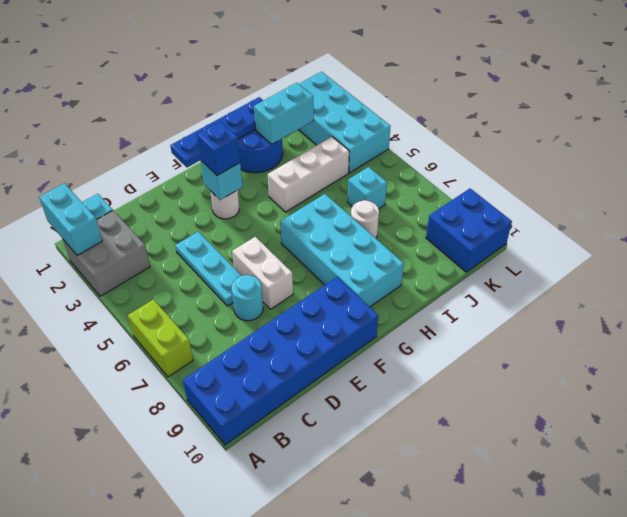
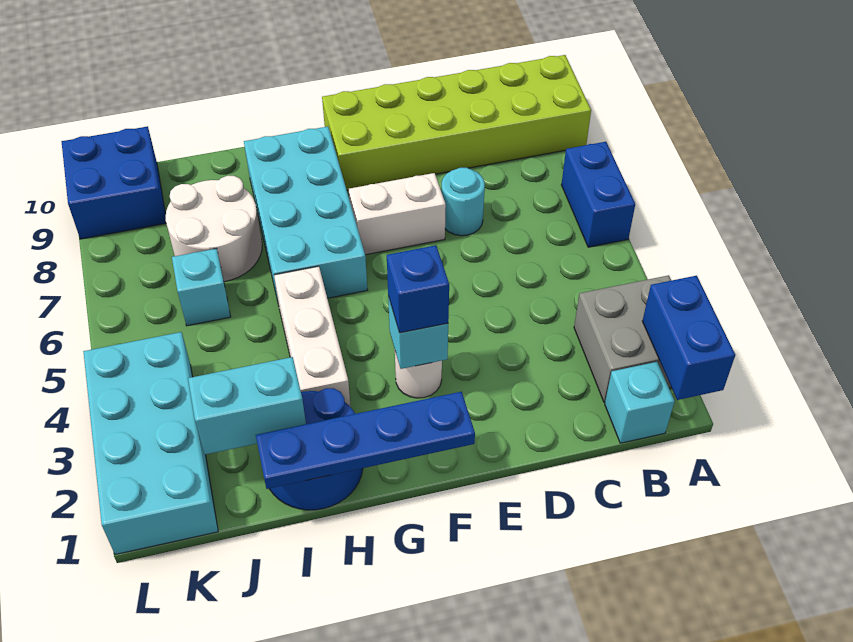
cyan brick A1:A2 level 2 -> blue brick A1:A2 level 2
lime brick A6:A7 level 1 -> blue brick A6:A7 level 1
blue brick A9:F10 level 1 -> lime brick A9:F10 level 1
cyan plate D4:D6 level 1 -> none
white brick E6:E7 level 1 -> white brick E7:F7 level 1
white brick H4:J4 level 1 -> white brick H3:H5 level 1
white round brick I7 level 1 -> white round brick I7:J8 level 1

